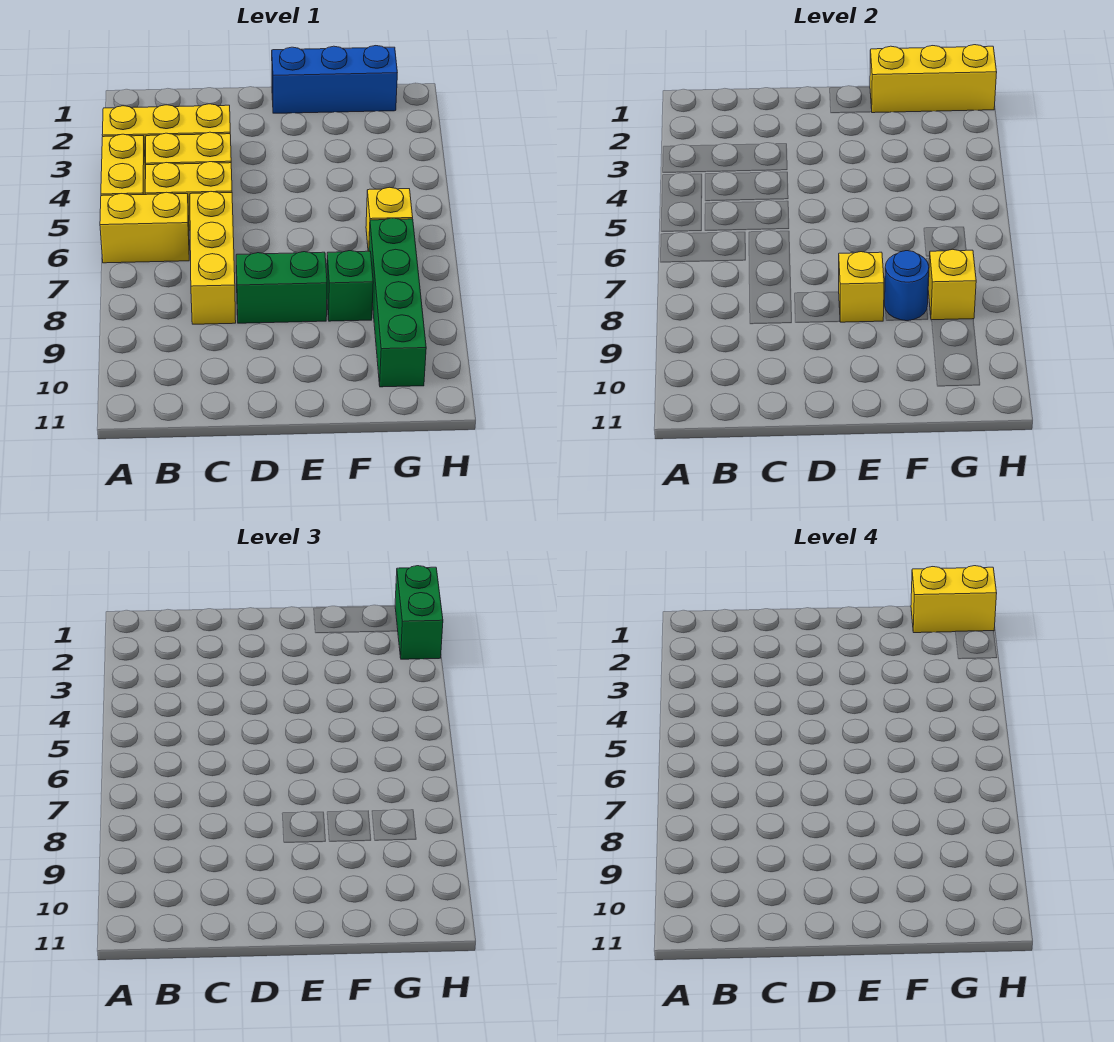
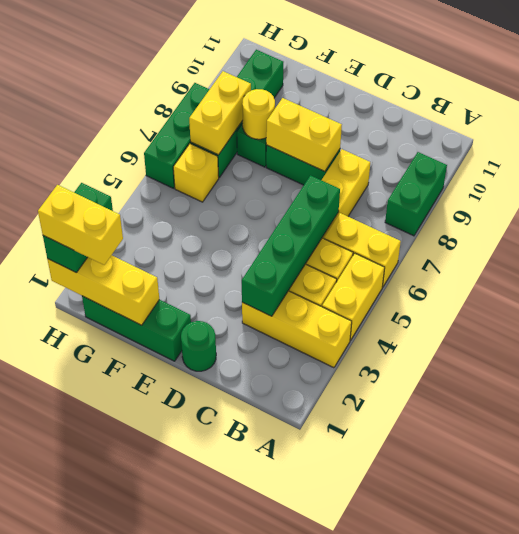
none -> green brick A8:A9 level 1
none -> green brick C3:C6 level 2
none -> green round brick D1 level 1
blue brick E1:G1 level 1 -> green brick E1:G1 level 1
yellow brick E8 level 2 -> yellow brick D8:E8 level 2
blue round brick F8 level 2 -> yellow round brick F8 level 2
yellow brick G8 level 2 -> yellow brick G7:G8 level 2
none -> green brick H6:H8 level 1

